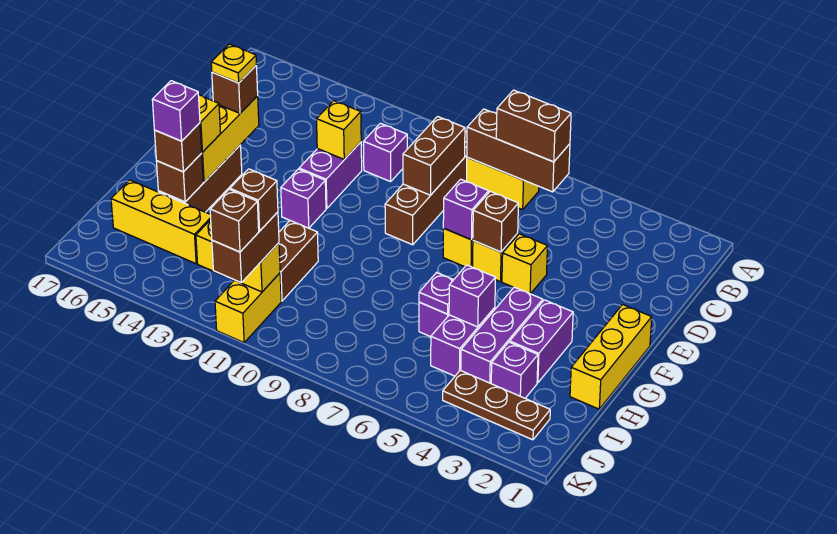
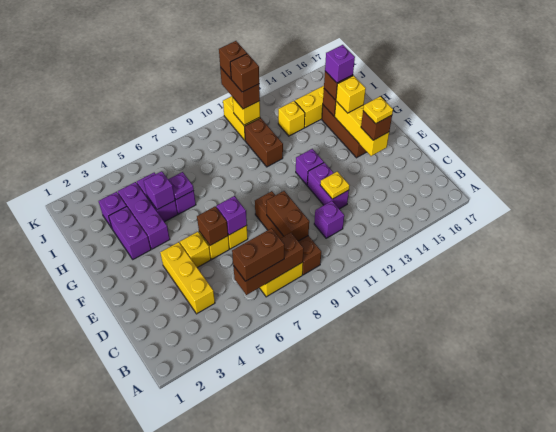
yellow brick D12 level 2 -> yellow plate D12 level 2
yellow brick F1:H1 level 1 -> yellow brick C4:E4 level 1
brown plate J2:J4 level 1 -> none

